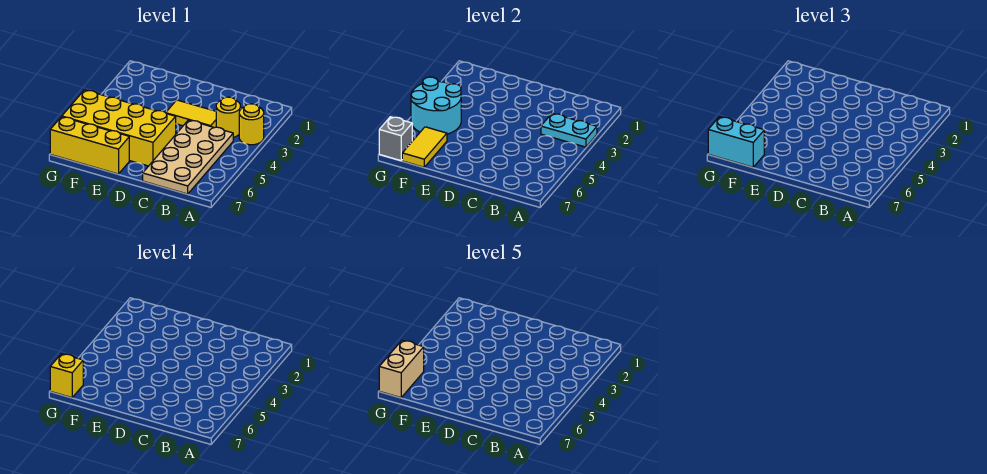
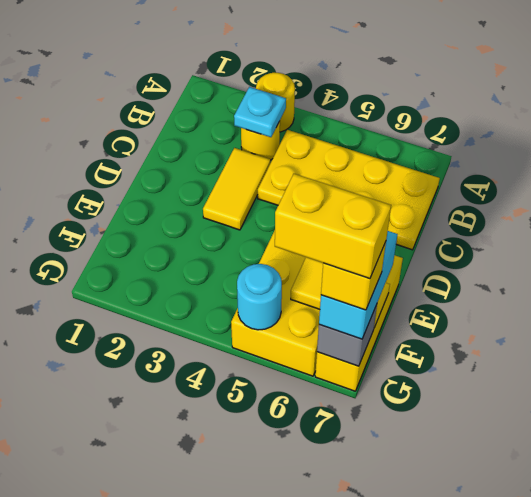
cyan plate A3:B3 level 2 -> cyan plate B3 level 2
tan plate B4:C7 level 1 -> yellow plate B4:C7 level 1
cyan round brick F4:G5 level 2 -> cyan round brick G5 level 2
tan brick G6:G7 level 5 -> yellow brick G6:G7 level 5

